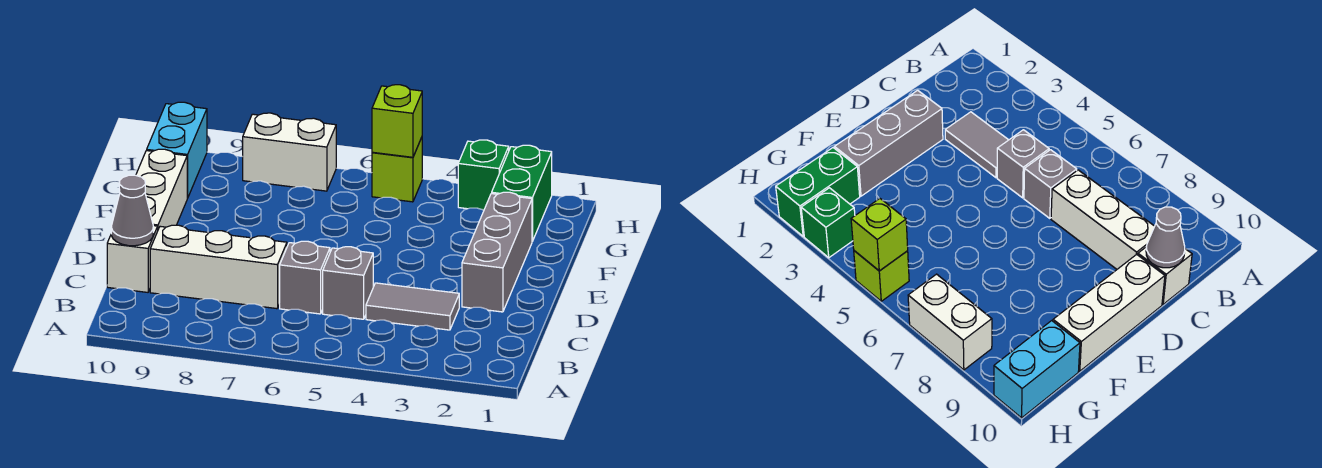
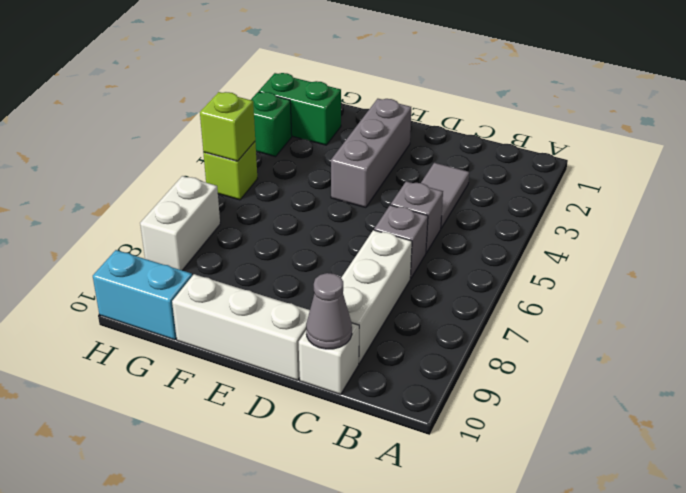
grey brick D2:F2 level 1 -> grey brick E2:E4 level 1

